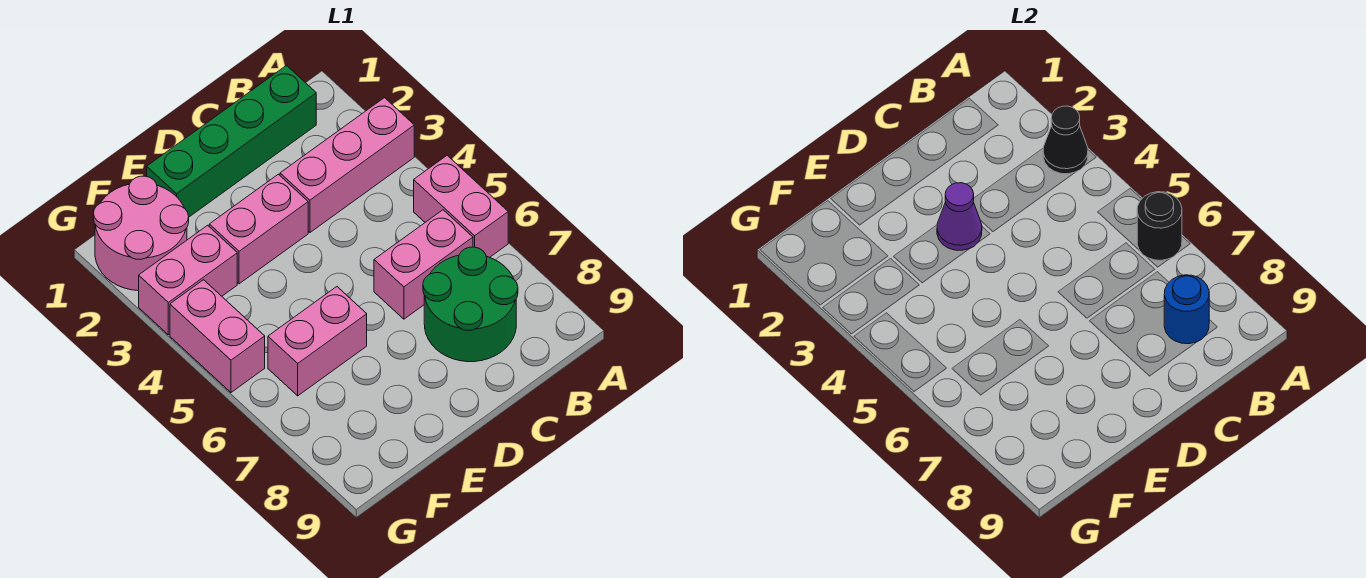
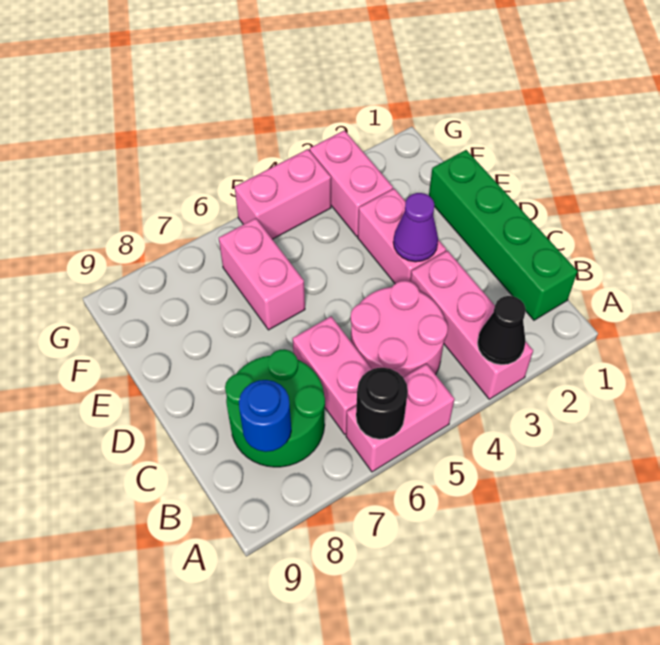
pink round brick F1:G2 level 1 -> pink round brick B4:C5 level 1

